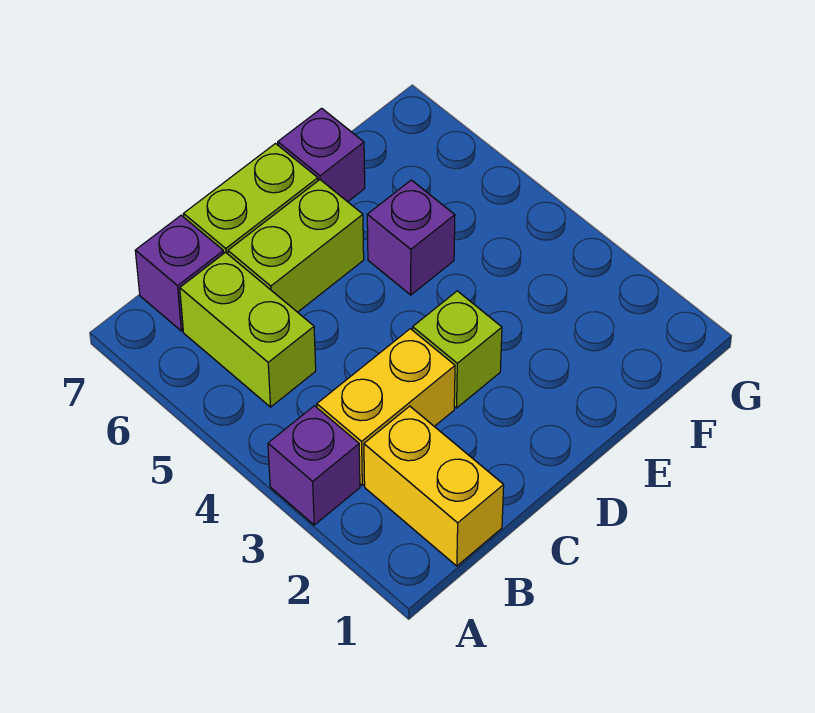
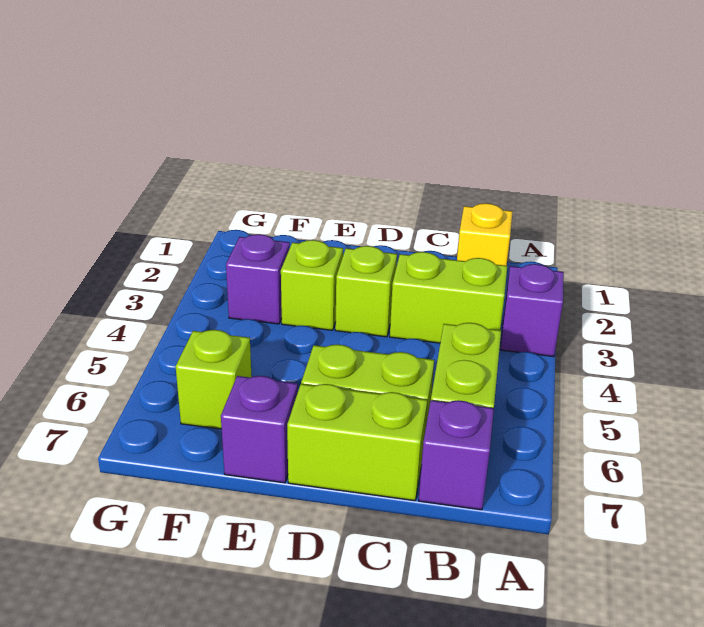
yellow brick B1:B2 level 1 -> yellow brick B1 level 1
yellow brick B3:C3 level 1 -> lime brick B3:C3 level 1
none -> lime brick E3 level 1
purple brick E5 level 1 -> purple brick F3 level 1
none -> lime brick F6 level 1

